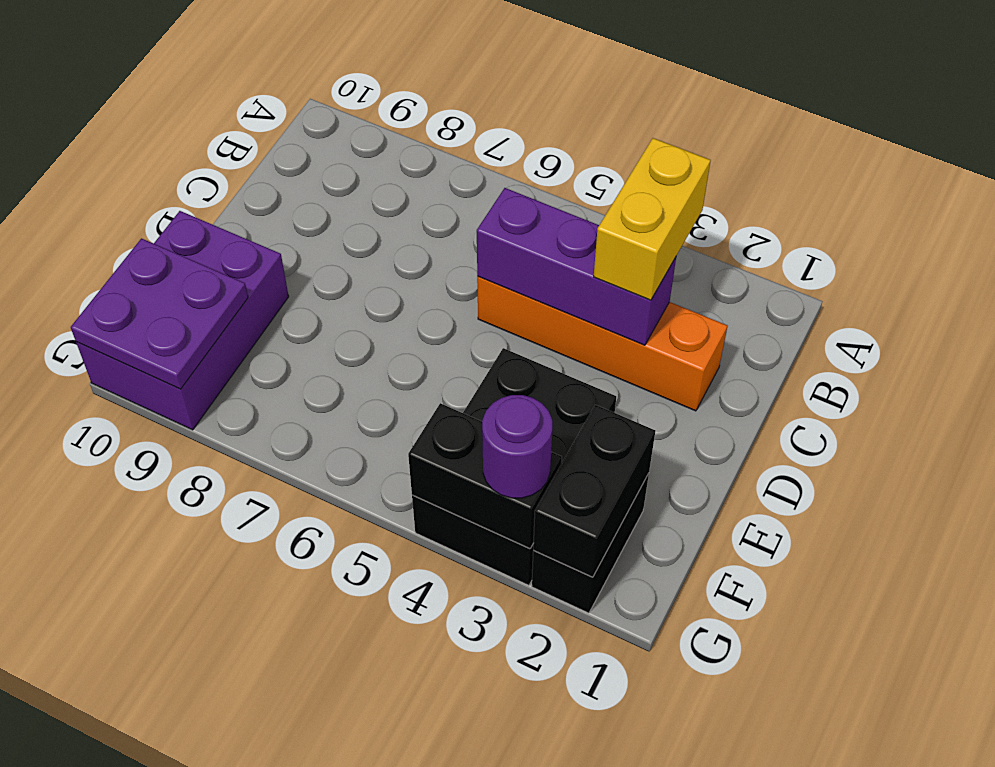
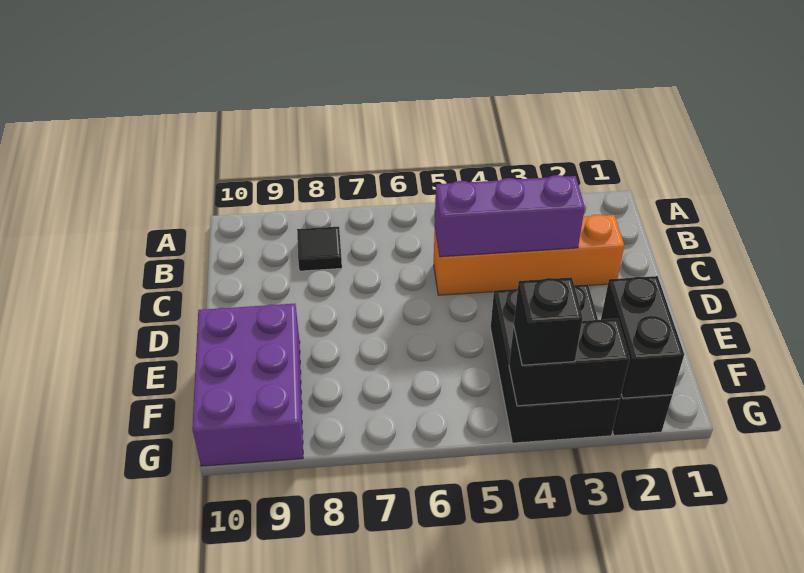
yellow brick B3:C3 level 3 -> none
none -> black tile B8 level 1
purple plate F9:G10 level 2 -> none
purple round brick G3 level 3 -> none
none -> black brick G4 level 3

